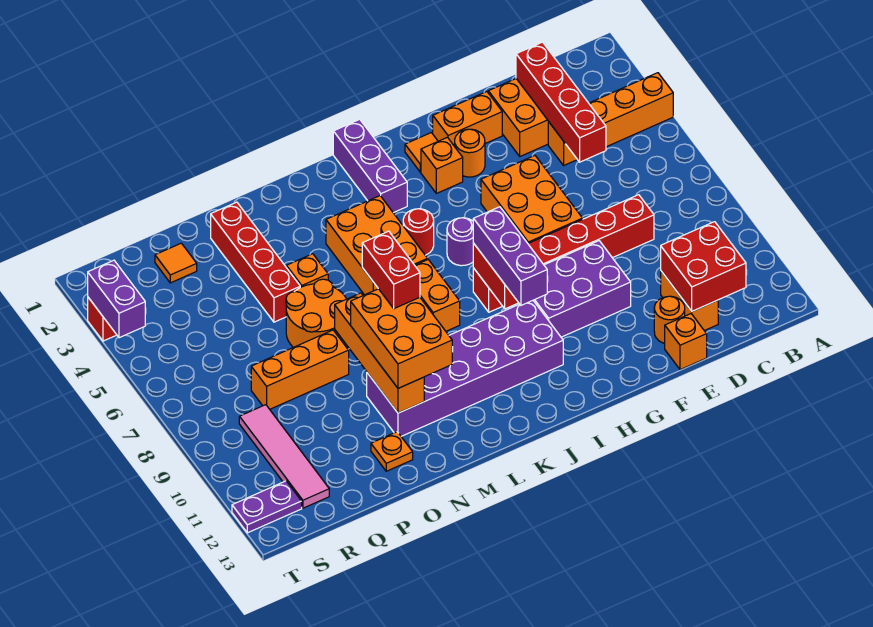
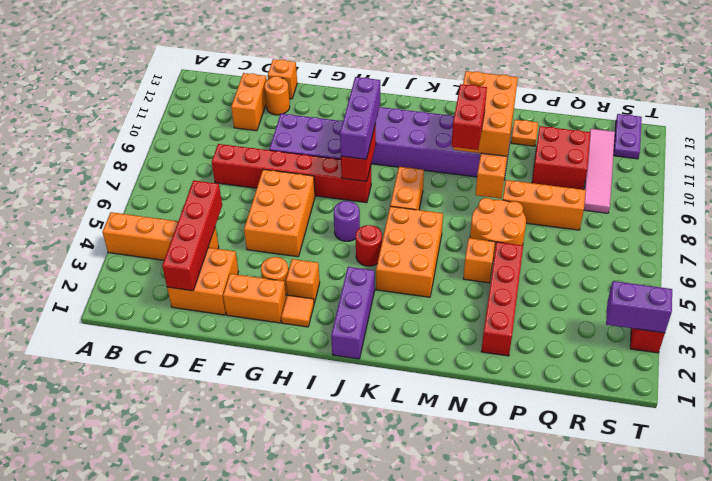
red brick C11:D12 level 2 -> red brick P10:Q11 level 1
orange tile Q2 level 1 -> none
purple plate S12:T12 level 1 -> purple plate S12:S13 level 1
purple brick T3:T4 level 2 -> purple brick S3:T3 level 2

